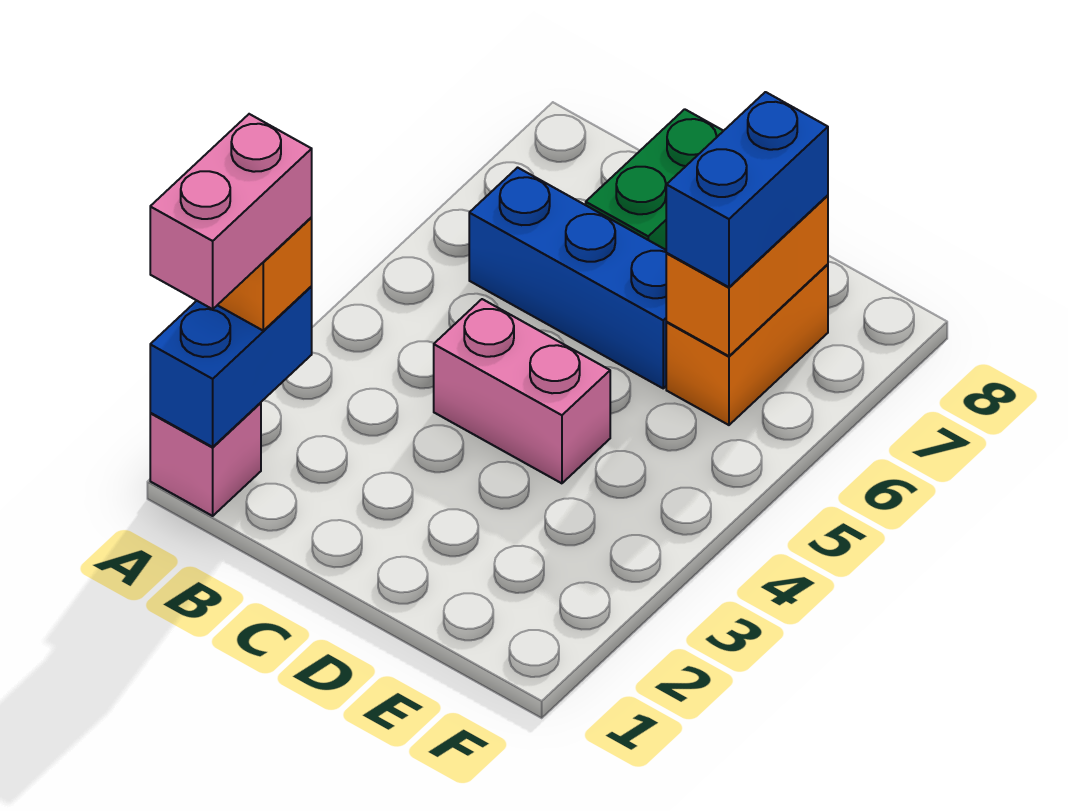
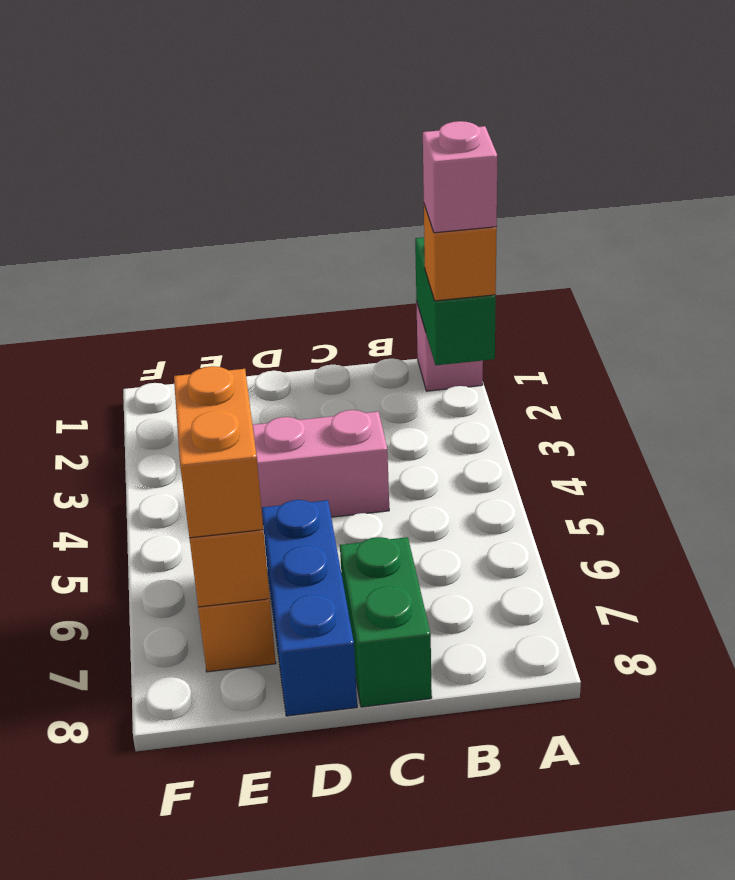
blue brick A1:A2 level 2 -> green brick A1:A2 level 2
pink brick A1:A2 level 4 -> pink brick A2 level 4
blue brick B6:D6 level 1 -> blue brick D6:D8 level 1
blue brick E6:E7 level 3 -> orange brick E6:E7 level 3

